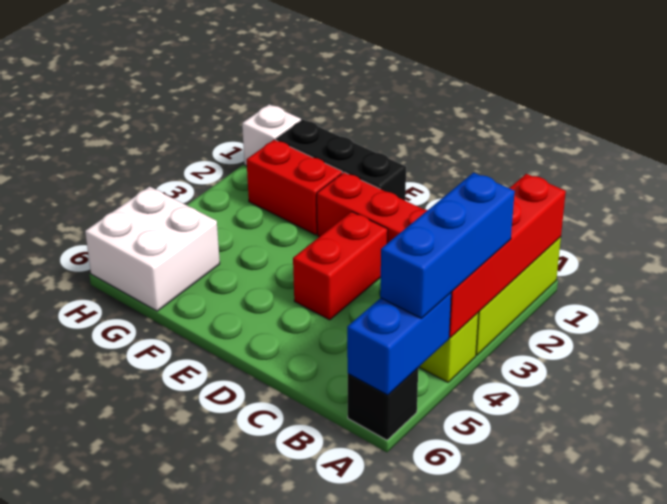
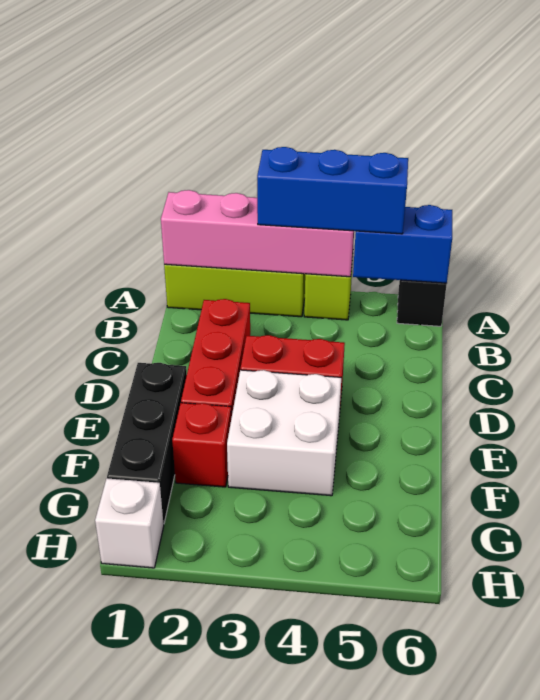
red brick A1:A4 level 2 -> pink brick A1:A4 level 2
red brick F2:G2 level 1 -> red brick F2 level 1
white brick G5:H6 level 1 -> white brick E3:F4 level 1

